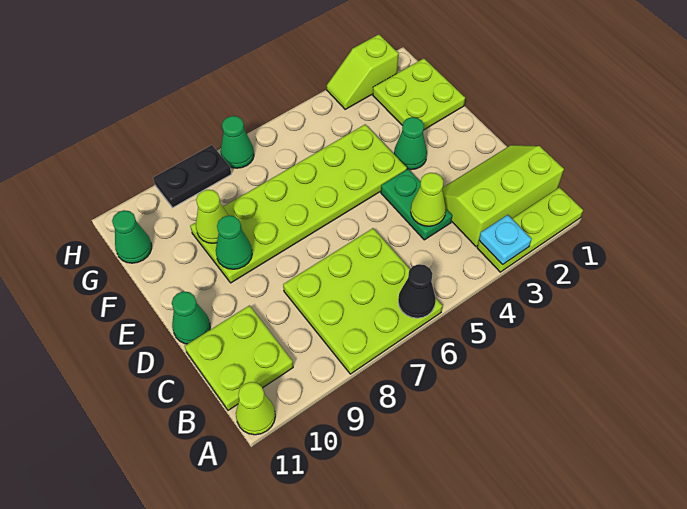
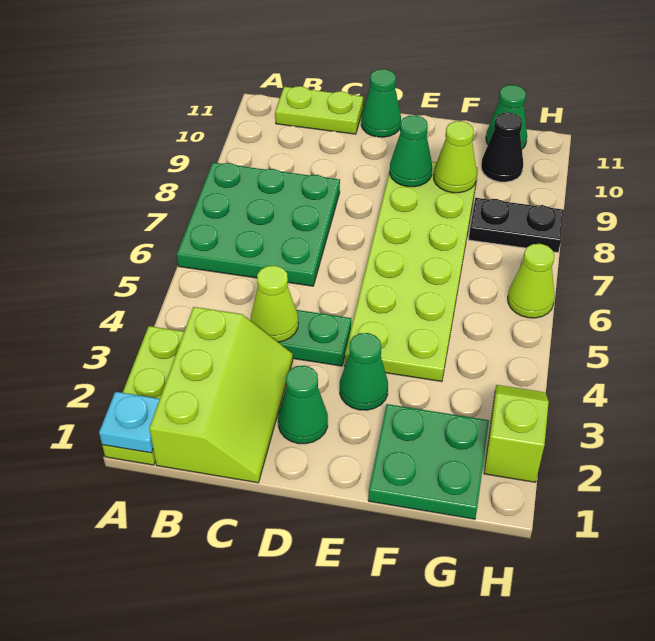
cyan plate A3 level 2 -> cyan plate A1 level 2
lime plate A6:C8 level 1 -> green plate A6:C8 level 1
black cone A6 level 2 -> black cone G10 level 1
lime cone A11 level 1 -> lime cone H6 level 1
lime plate B10:C11 level 1 -> lime plate B11:C11 level 1
lime plate F1:G2 level 1 -> green plate F1:G2 level 1
green cone H7 level 1 -> green cone D2 level 1
black plate H8:H9 level 1 -> black plate G8:H8 level 1

